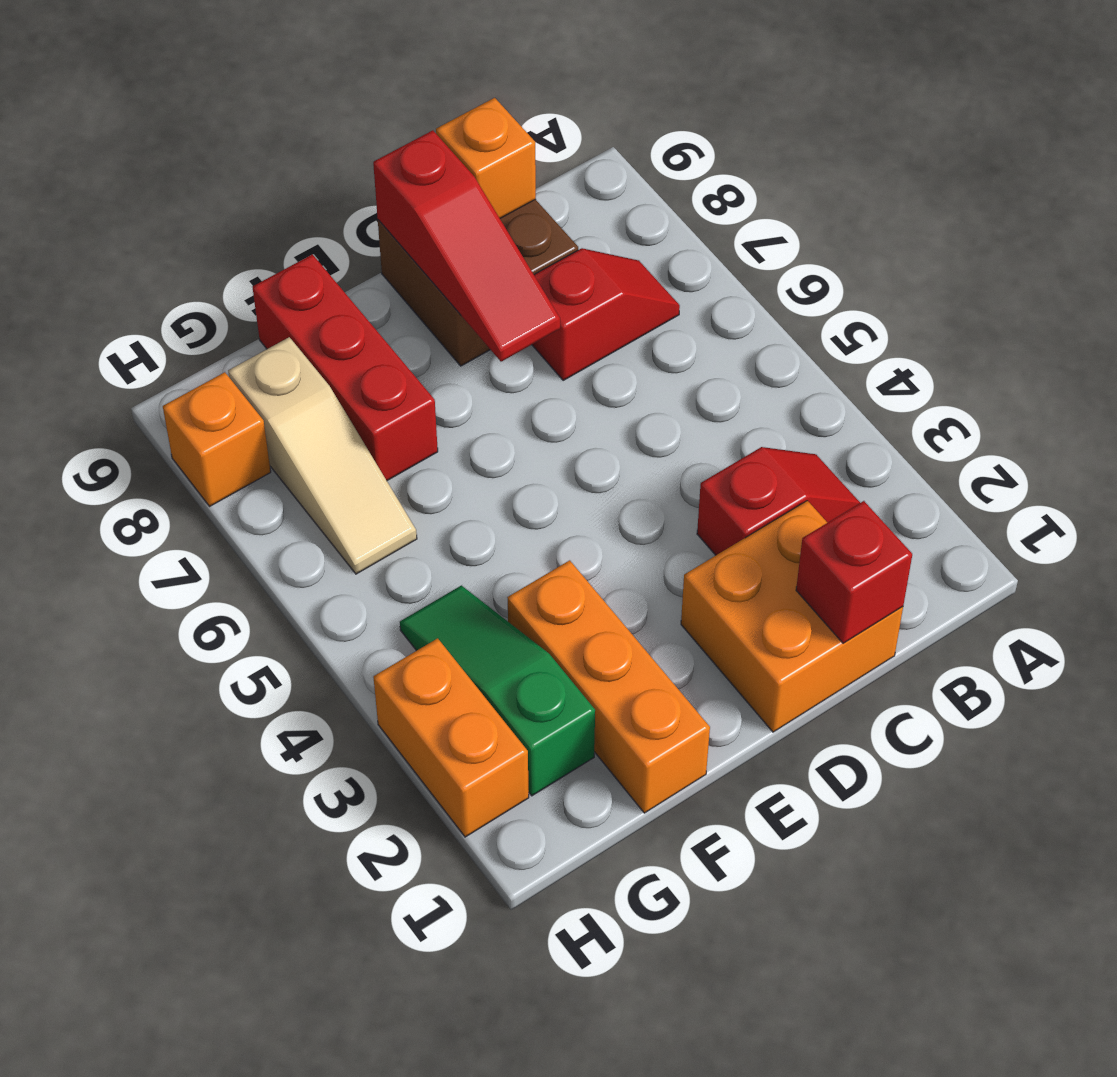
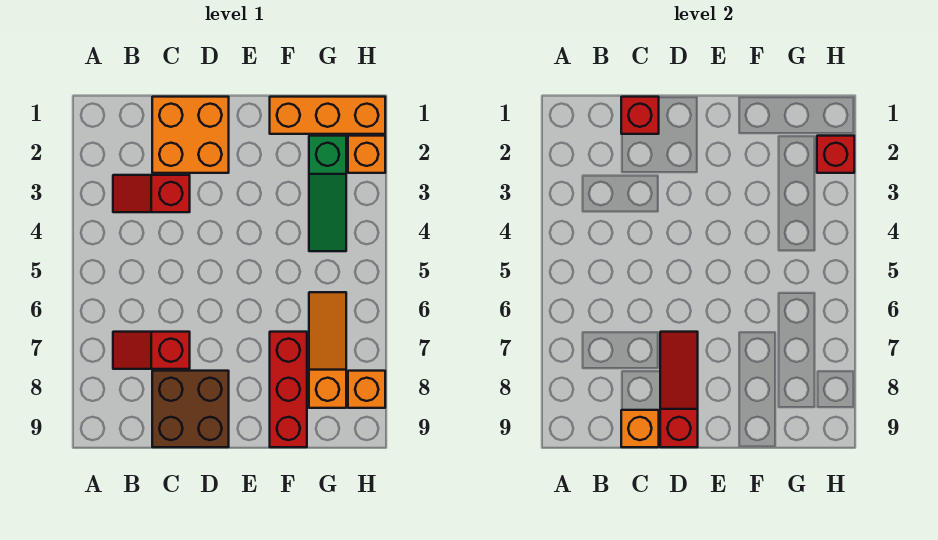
orange brick F1:F3 level 1 -> orange brick F1:H1 level 1
tan slope G6:G8 level 1 top 8 -> orange slope G6:G8 level 1 top 8
orange brick H2:H3 level 1 -> orange brick H2 level 1
none -> red brick H2 level 2

